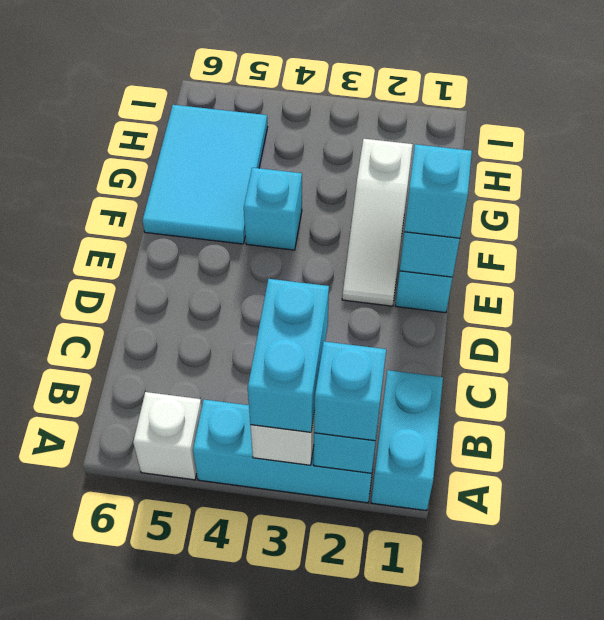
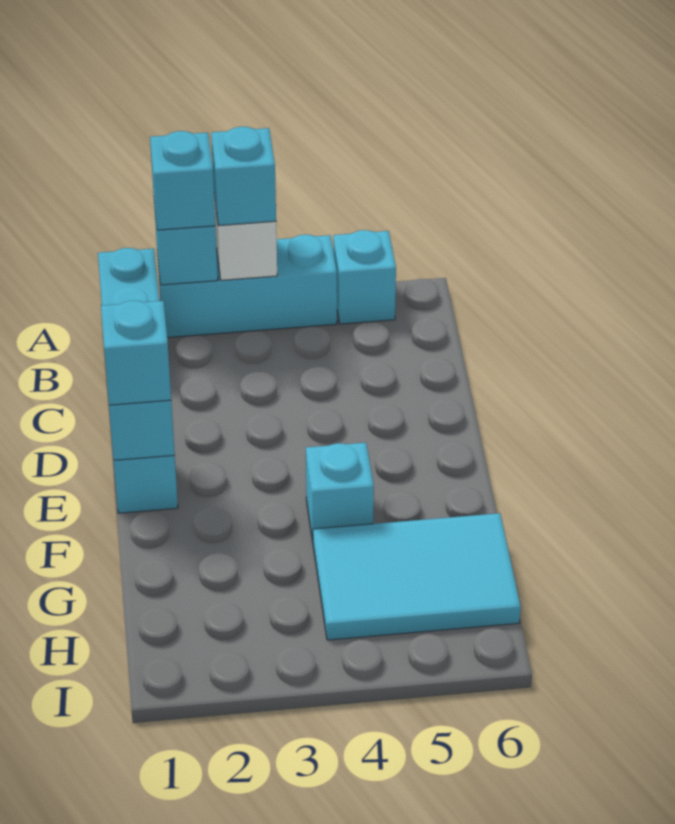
cyan brick A3:B3 level 3 -> cyan brick A3 level 3
white brick A5 level 1 -> cyan brick A5 level 1
white slope E2:G2 level 1 top G -> none
cyan tile F5:H6 level 1 -> cyan tile G4:H6 level 1

